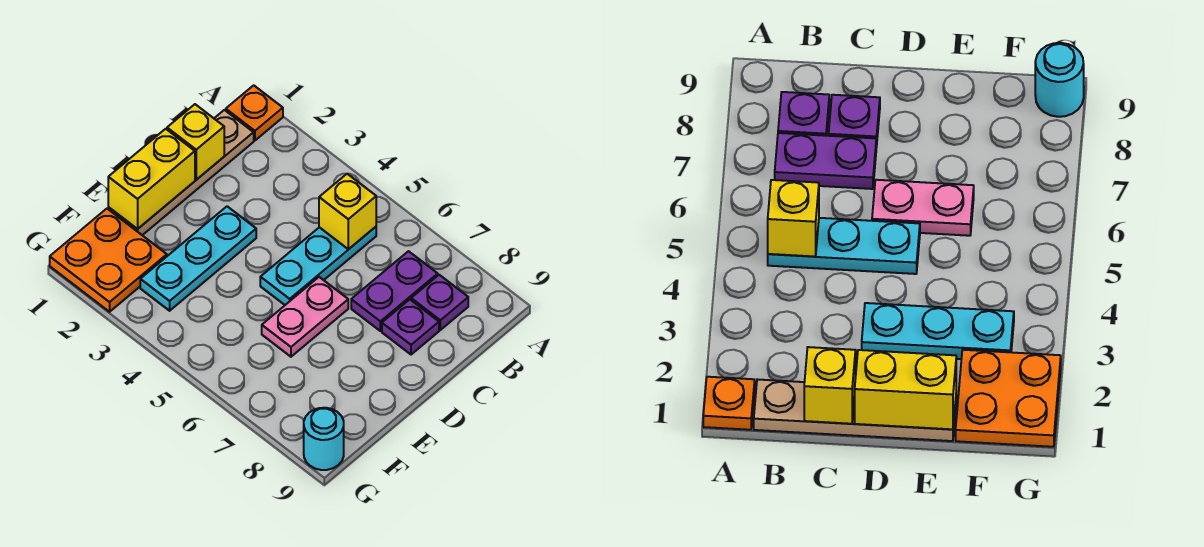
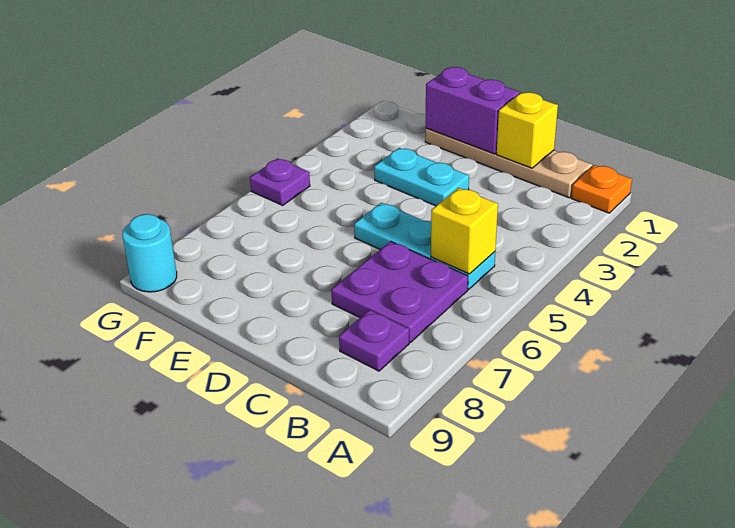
purple plate B7:C7 level 1 -> purple plate B6:C7 level 1
purple plate C8 level 1 -> purple plate G5 level 1
yellow brick D1:E1 level 2 -> purple brick D1:E1 level 2
cyan plate D3:F3 level 1 -> cyan plate D3:E3 level 1
pink plate D6:E6 level 1 -> none
orange plate F1:G2 level 1 -> none

